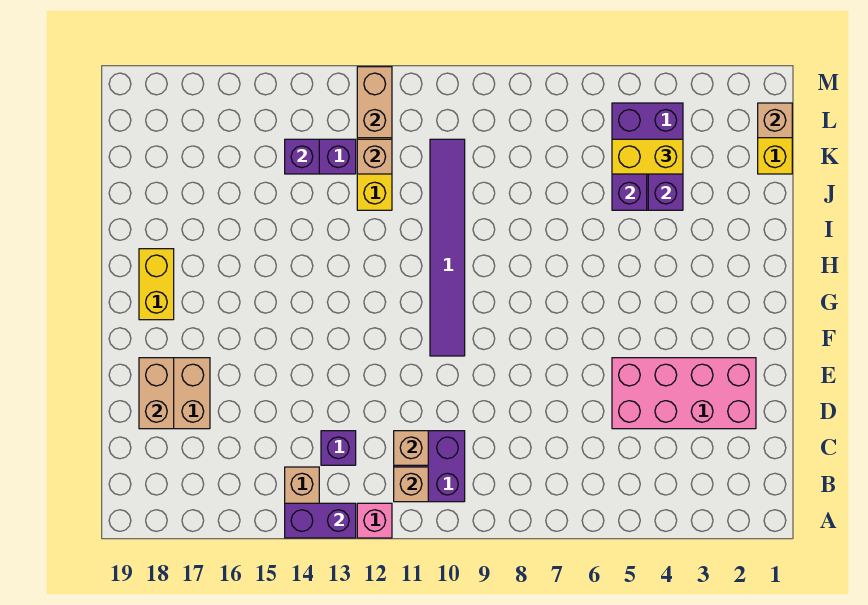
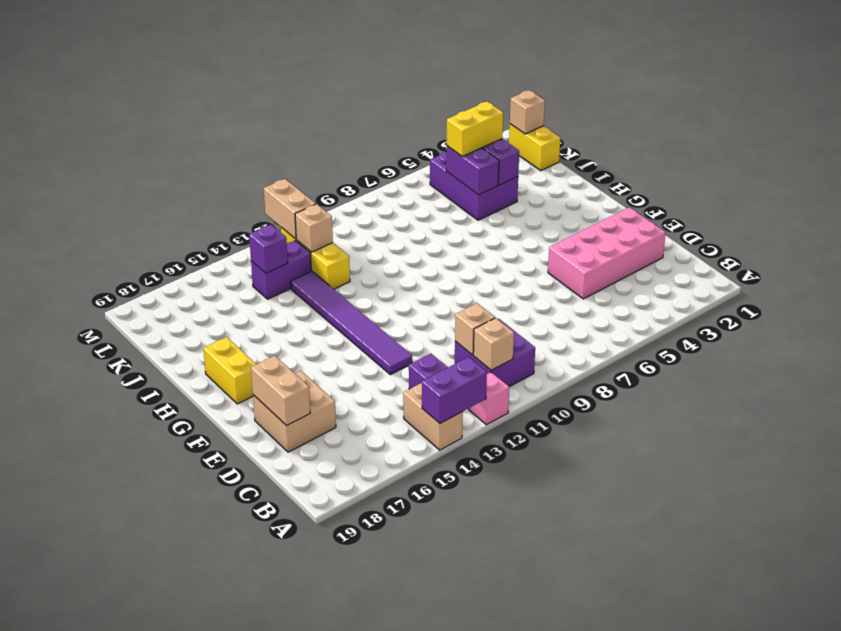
purple tile F10:K10 level 1 -> purple tile E13:J13 level 1

